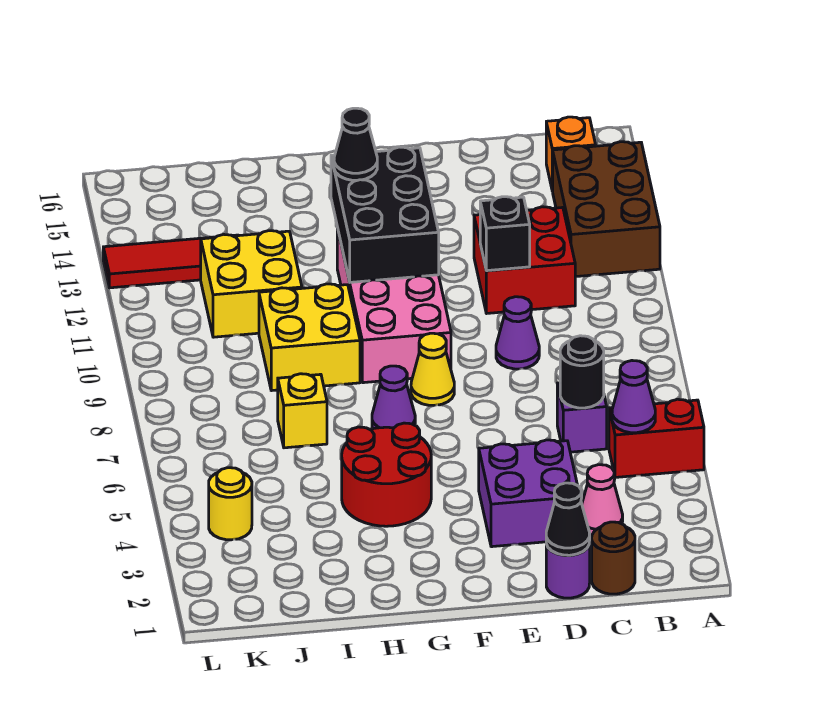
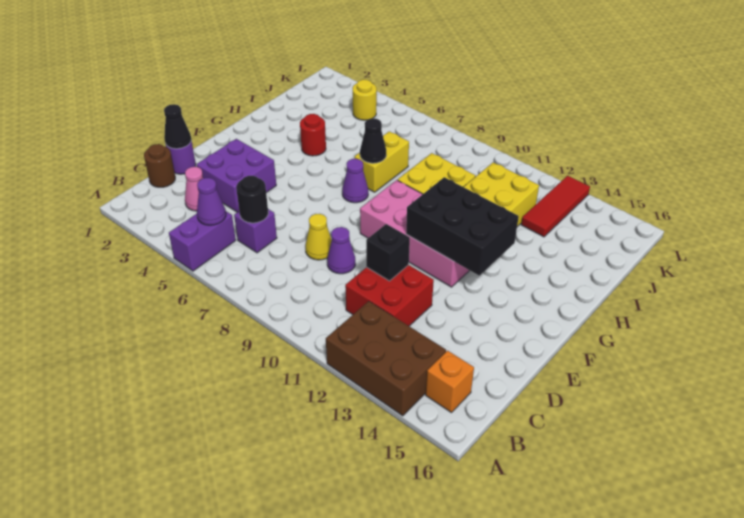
red brick A5:B5 level 1 -> purple brick A5:B5 level 1
yellow cone F8 level 1 -> yellow cone D8 level 1
red round brick G4:H5 level 1 -> red round brick H4 level 1
black cone G13 level 3 -> black cone H7 level 2
yellow brick I7 level 1 -> yellow brick H7:I7 level 1

